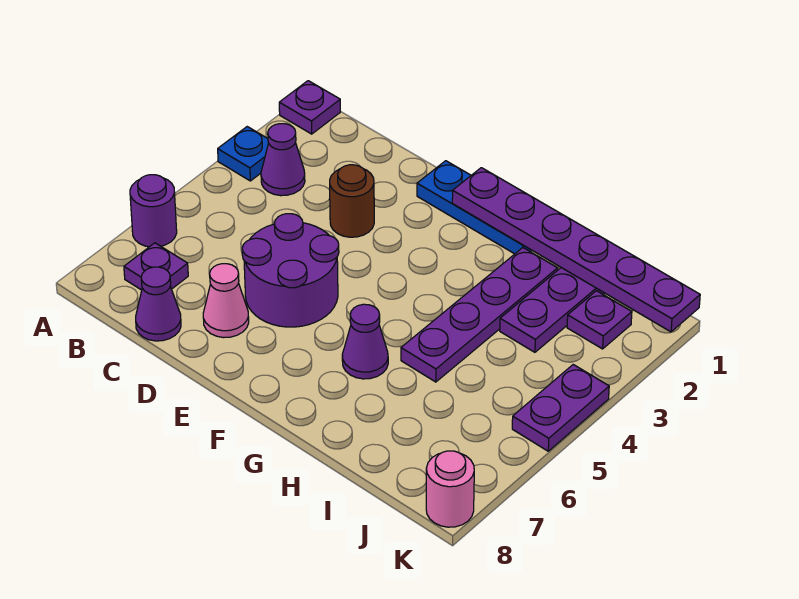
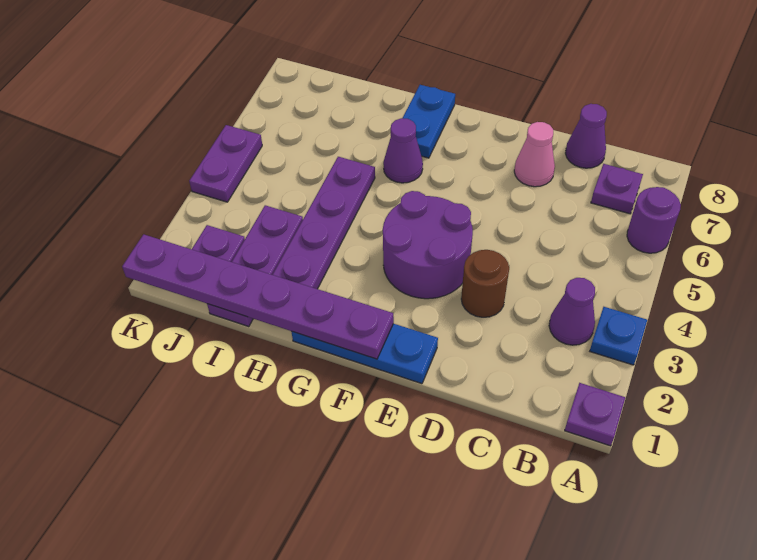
purple round brick D5:E6 level 1 -> purple round brick E3:F4 level 1
none -> blue plate G7:G8 level 1
pink round brick K8 level 1 -> none

